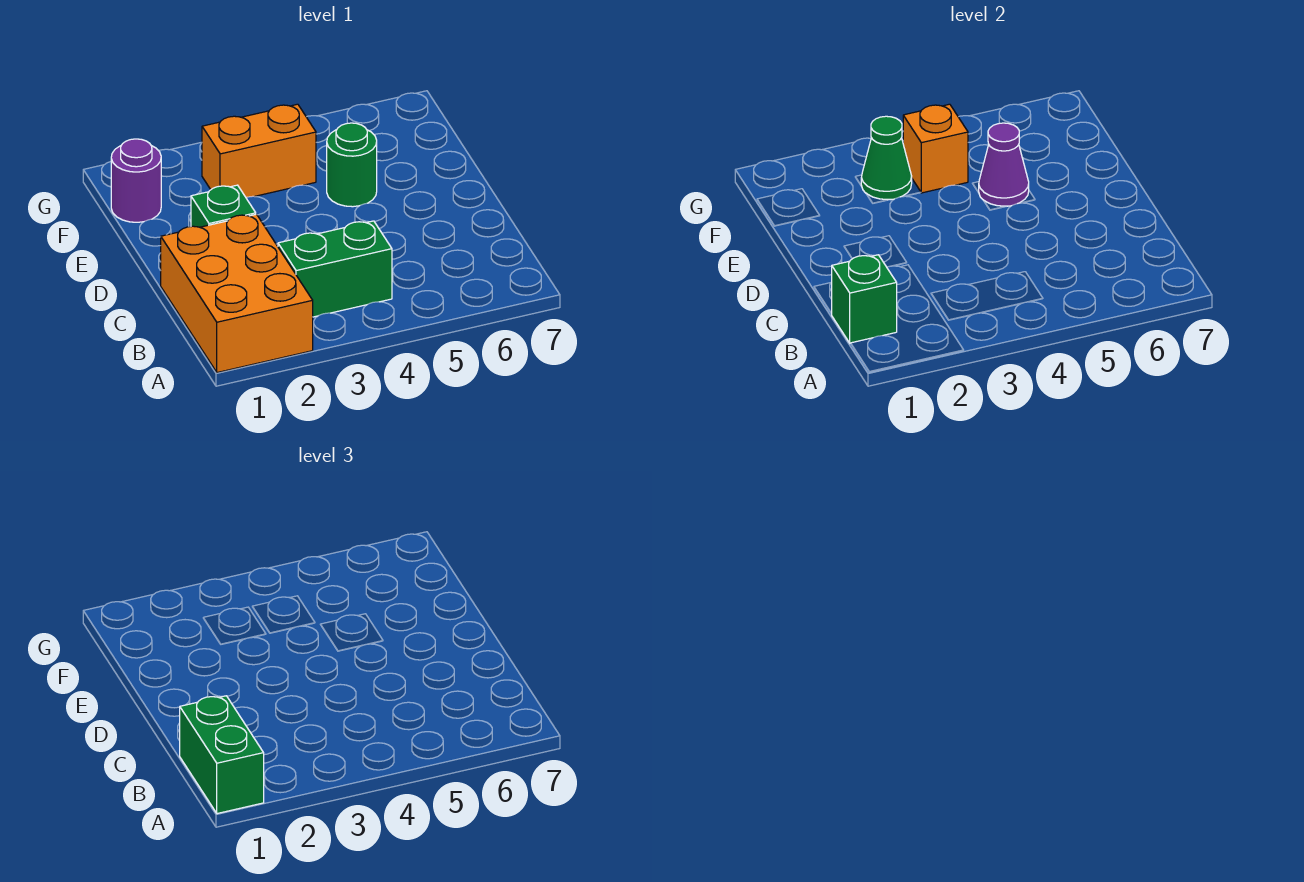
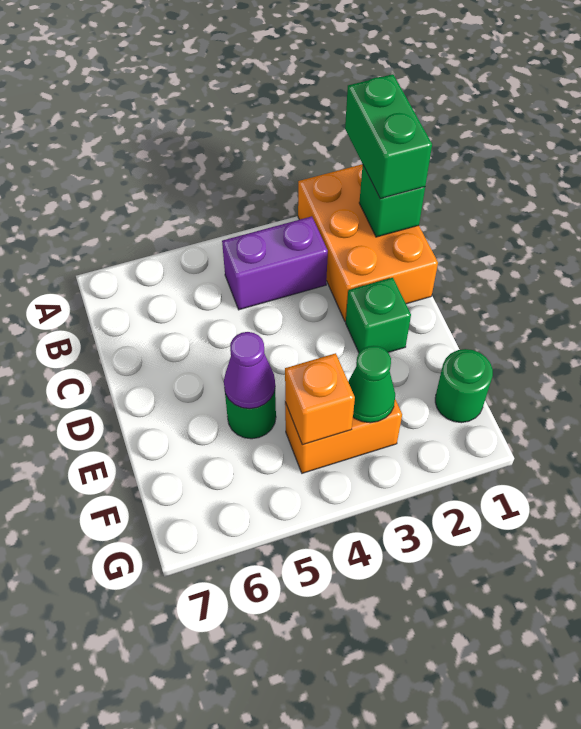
green brick B3:B4 level 1 -> purple brick B3:B4 level 1
purple round brick F1 level 1 -> green round brick F1 level 1

